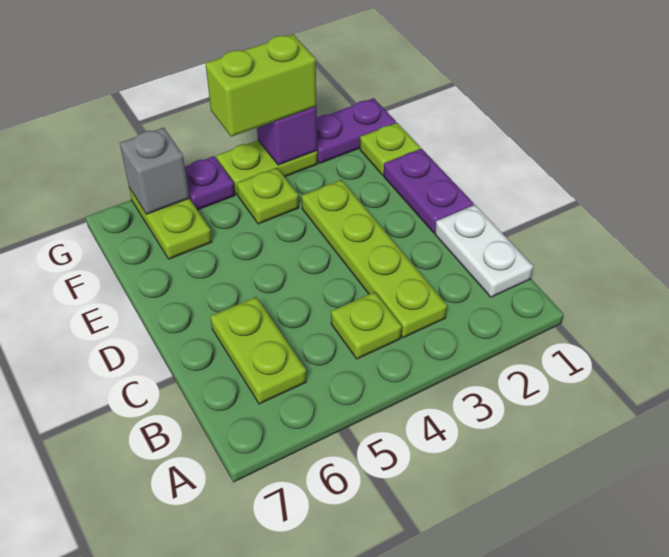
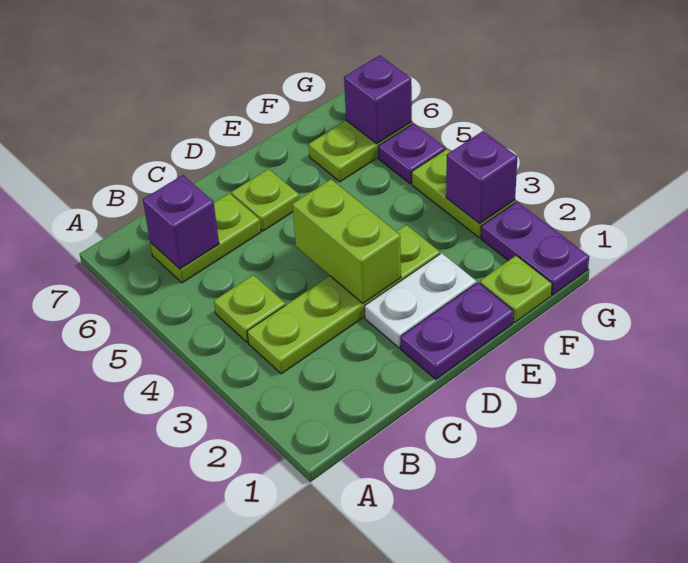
white plate B1:C1 level 1 -> white plate D2:E2 level 1
none -> purple brick B6 level 2
lime plate F4 level 1 -> lime plate D6 level 1
lime brick G3:G4 level 3 -> lime brick D3:D4 level 2
grey brick G6 level 2 -> purple brick G6 level 2

